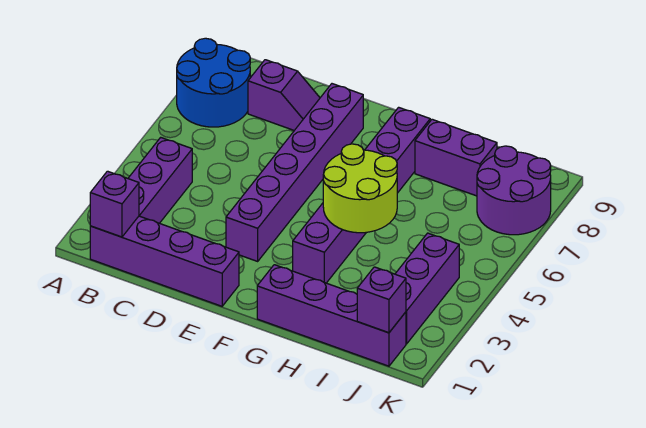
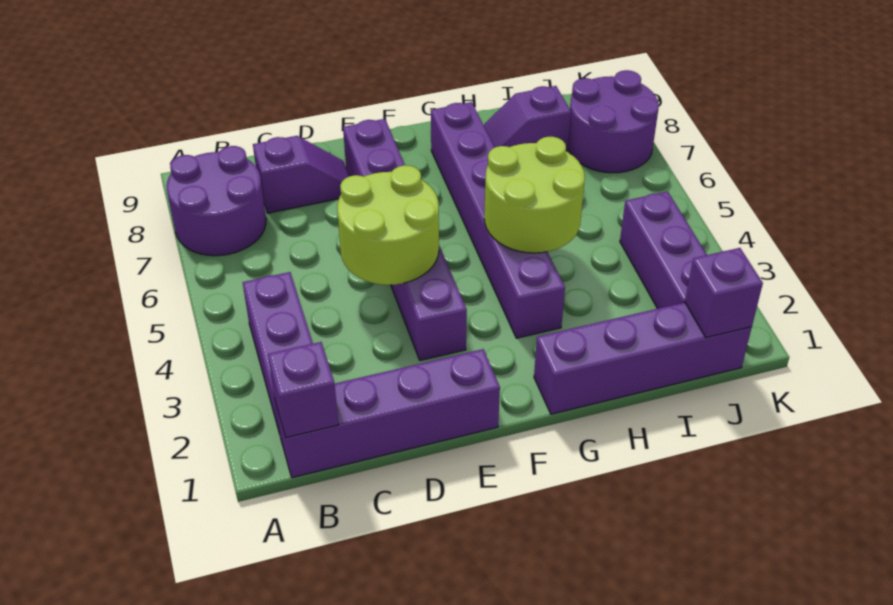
blue round brick A7:B8 level 1 -> purple round brick A7:B8 level 1
none -> lime round brick D4:E5 level 2
purple brick H8:I8 level 1 -> purple slope H8:I8 level 1 top I

